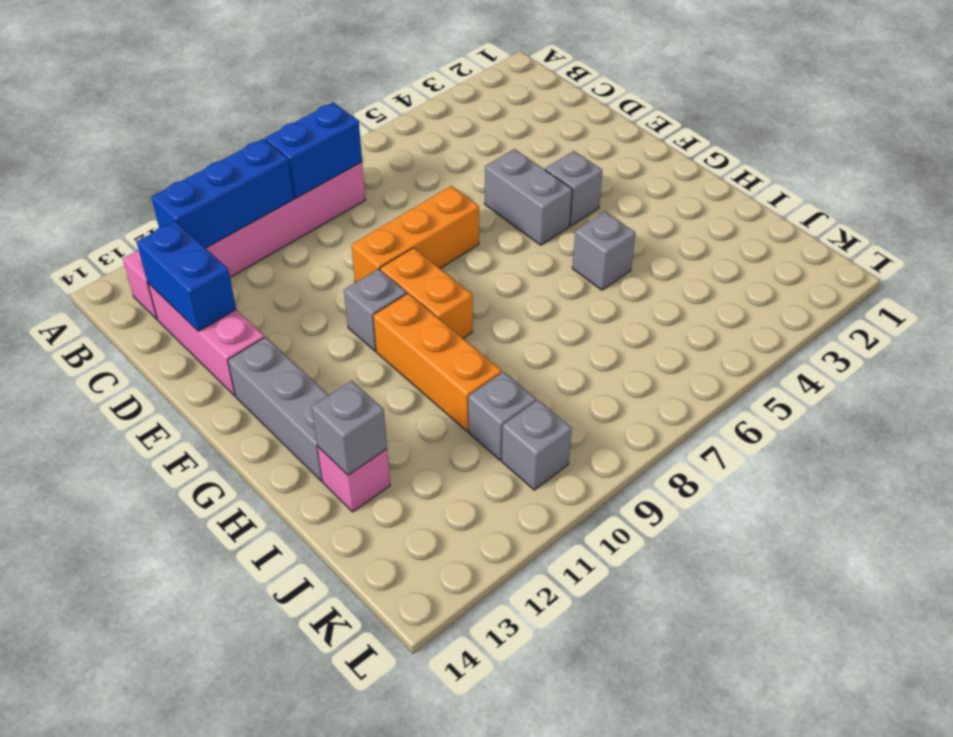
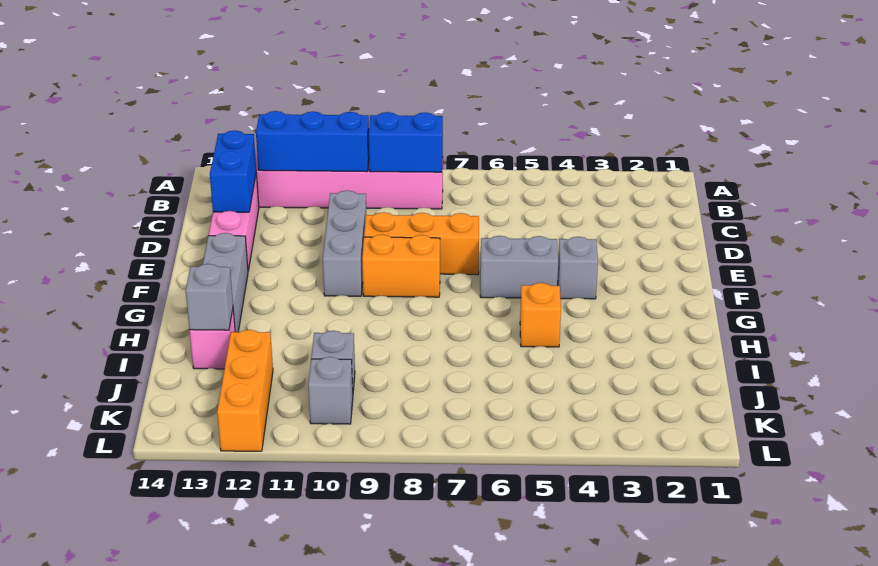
grey brick E5:F5 level 1 -> grey brick F5:F6 level 1
orange brick F9:G9 level 1 -> orange brick F8:F9 level 1
grey brick F10 level 1 -> grey brick D10:F10 level 1
orange brick G10:I10 level 1 -> orange brick J12:L12 level 1
grey brick H5 level 1 -> orange brick H5 level 1

